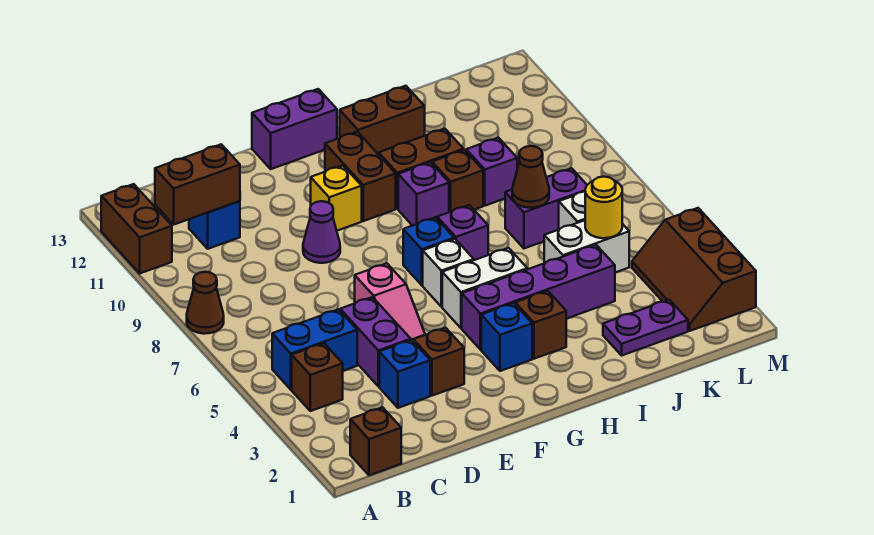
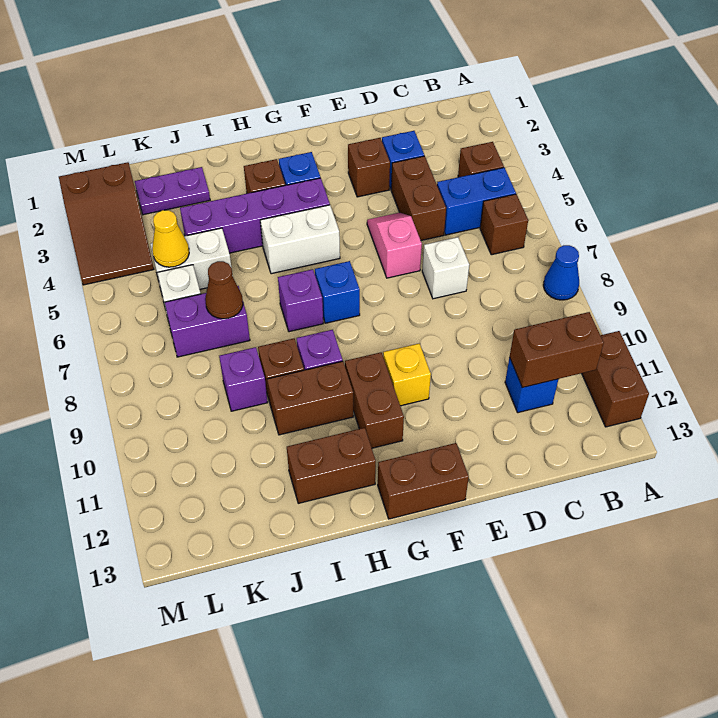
brown cone A8 level 1 -> blue cone A8 level 1
brown brick B1 level 1 -> brown brick B6 level 1
purple brick D4:D5 level 1 -> brown brick D4:D5 level 1
purple cone E9 level 1 -> none
purple brick F13:G13 level 1 -> brown brick F13:G13 level 1
white brick G6 level 1 -> white brick D7 level 1
yellow round brick K5 level 2 -> yellow cone K5 level 2
brown slope L2:M4 level 1 top M -> brown slope L2:M4 level 1 top 2

